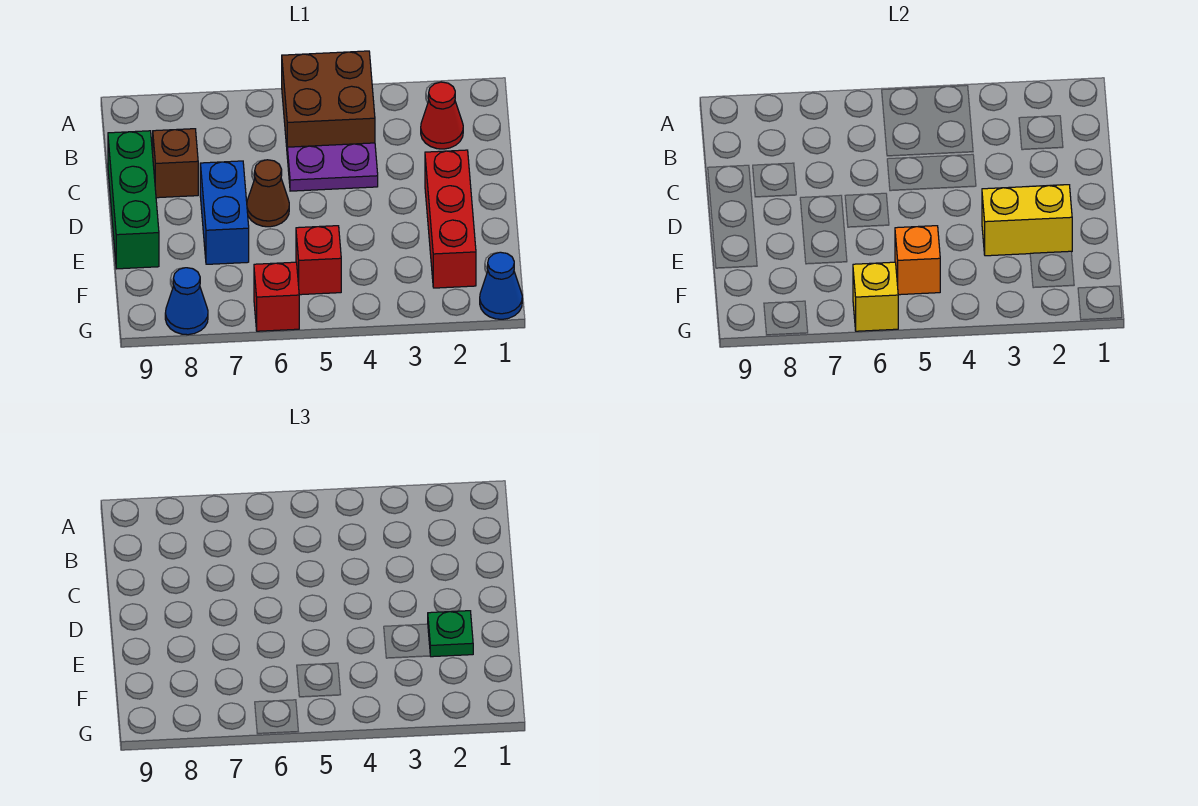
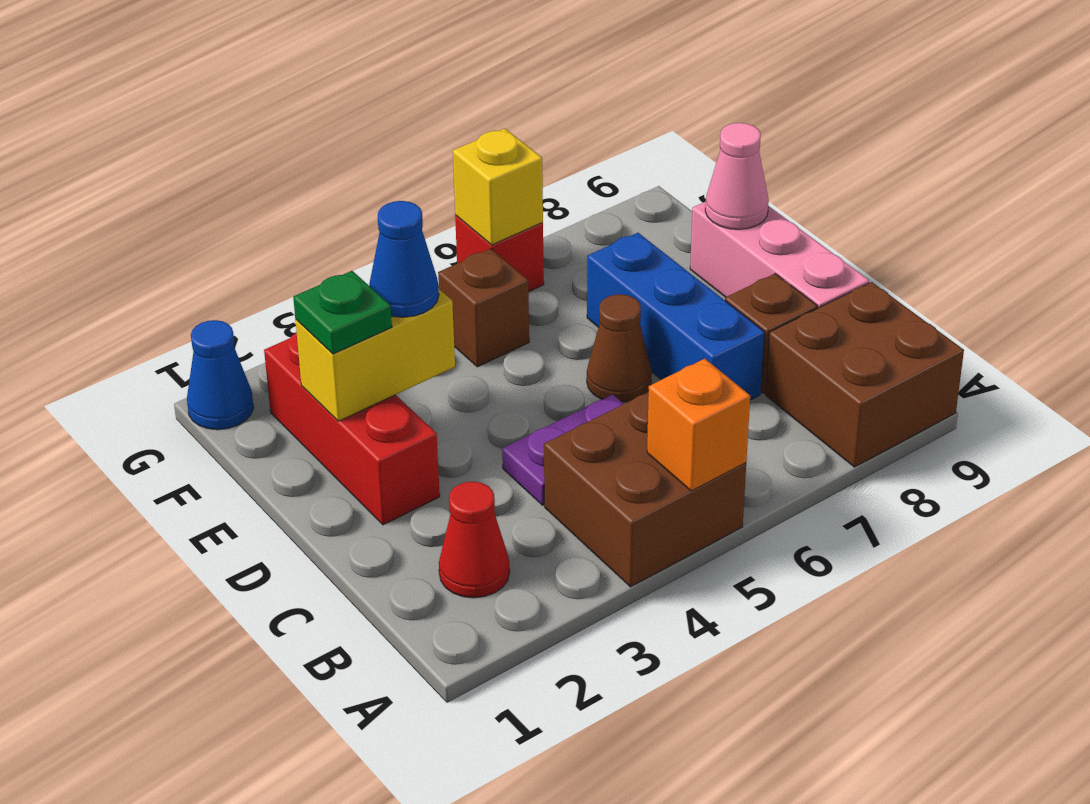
none -> brown brick A8:B9 level 1
green brick C9:E9 level 1 -> pink brick C9:E9 level 1
blue brick D7:E7 level 1 -> blue brick C7:E7 level 1
none -> pink cone E9 level 2
red brick F5 level 1 -> brown brick F5 level 1
orange brick F5 level 2 -> orange brick A5 level 2
blue cone G8 level 1 -> blue cone E3 level 3

